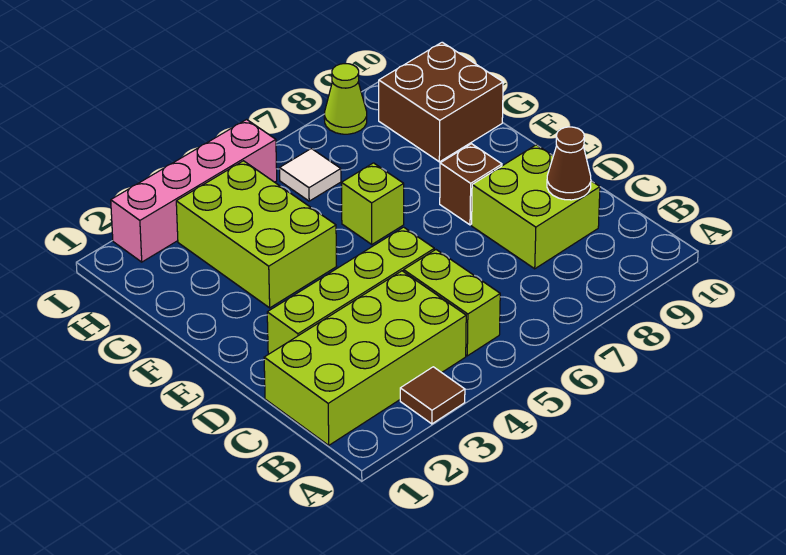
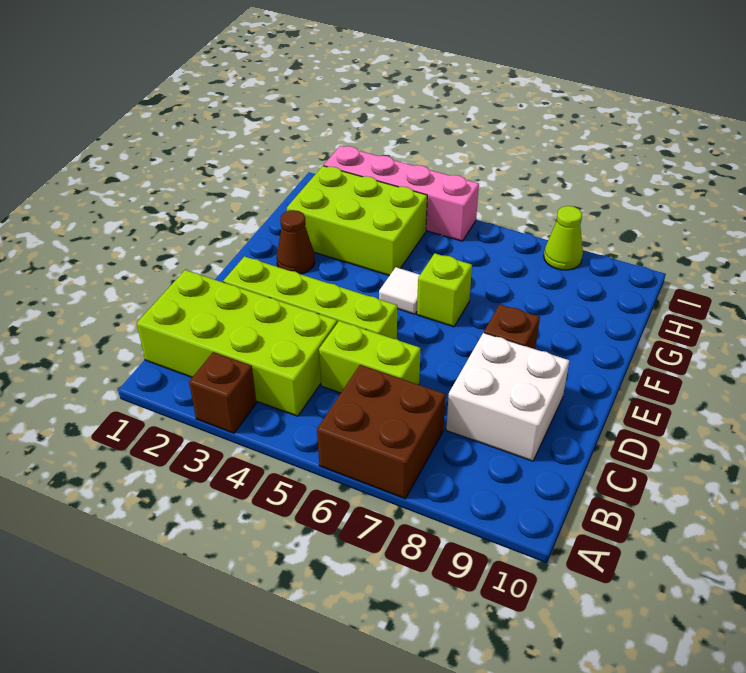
brown tile A3 level 1 -> brown brick A3 level 1
lime brick B5:C5 level 1 -> lime brick C5:C6 level 1
lime brick C8:D9 level 1 -> white brick C8:D9 level 1
brown cone C9 level 2 -> brown cone F2 level 1
lime brick F3:H4 level 1 -> lime brick G2:H4 level 1
brown brick G9:H10 level 1 -> brown brick A6:B7 level 1
white tile H6 level 1 -> white tile F5 level 1

